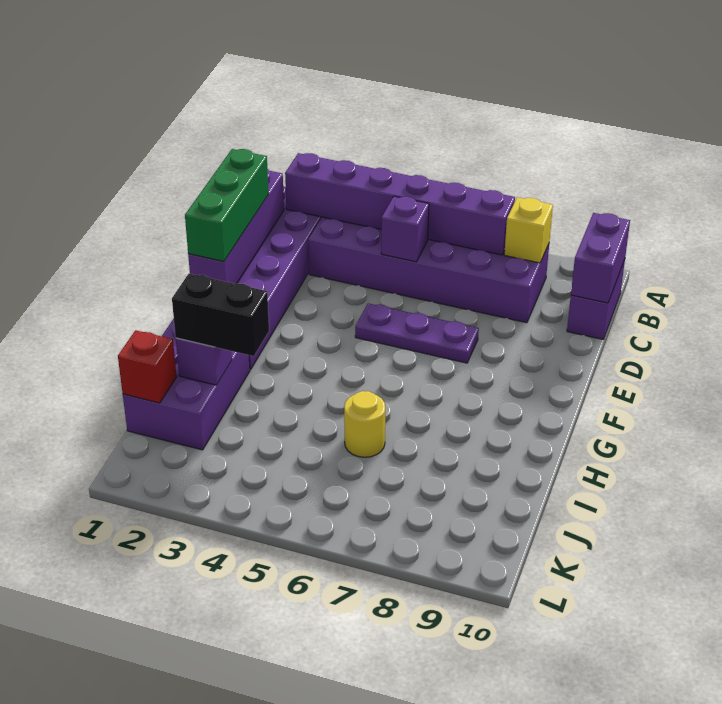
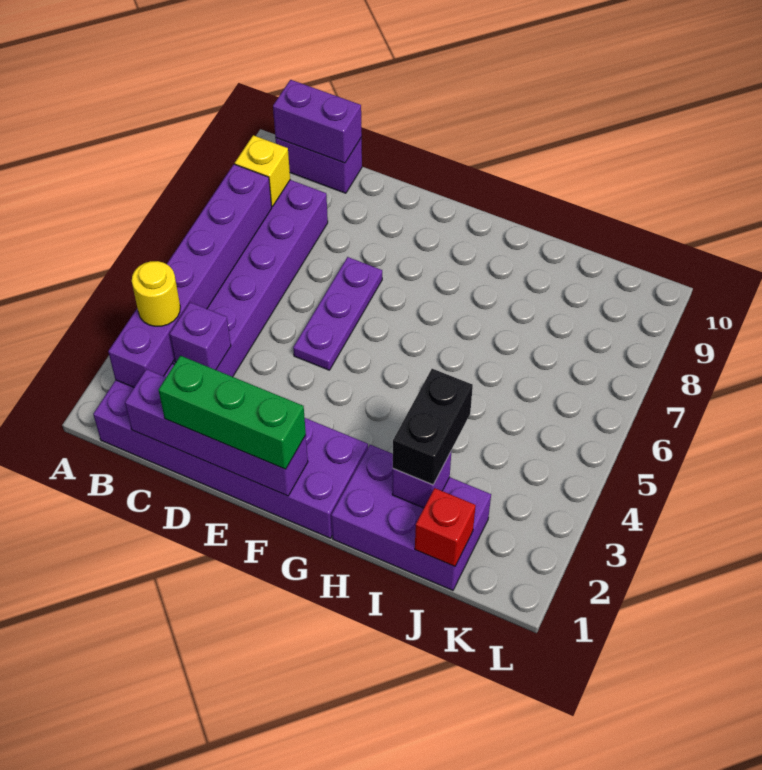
purple brick C5 level 2 -> purple brick C3 level 2
yellow round brick I6 level 1 -> yellow round brick B3 level 3

